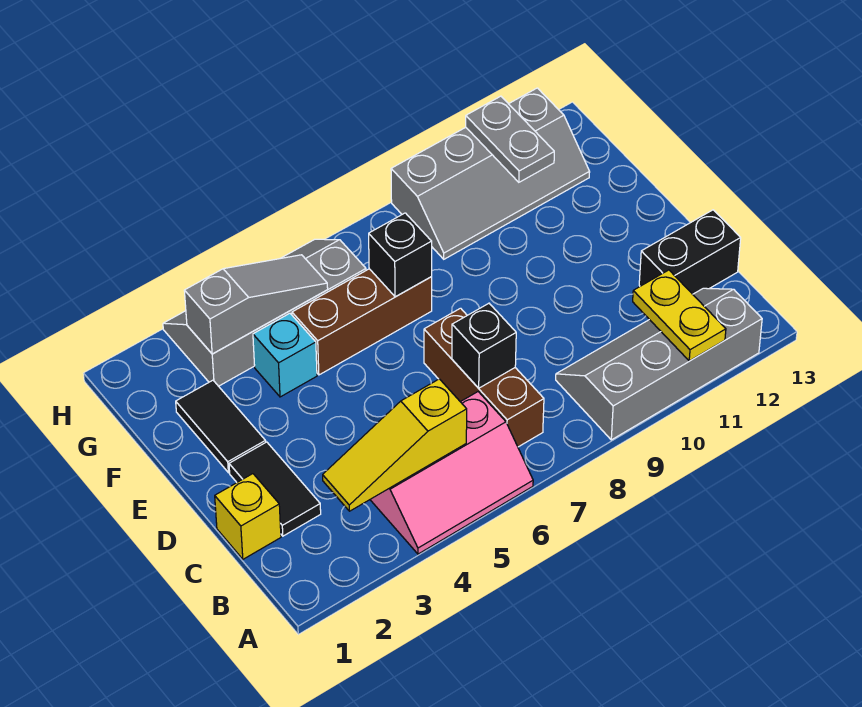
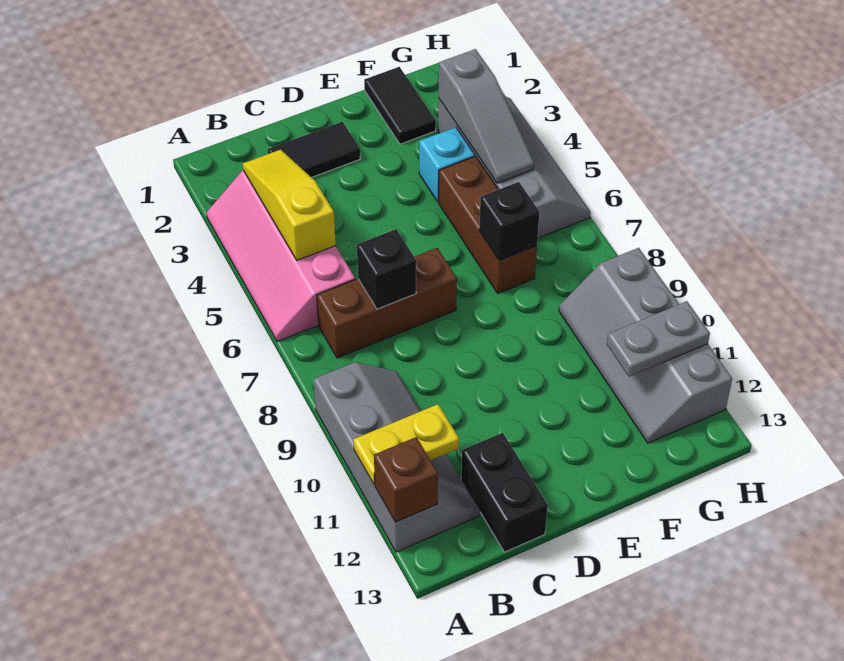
pink slope A4:B6 level 1 top B -> pink slope A3:B6 level 1 top B
none -> brown brick A12 level 2
yellow brick C1 level 1 -> none
black tile E2:F2 level 1 -> black tile F1:F2 level 1

